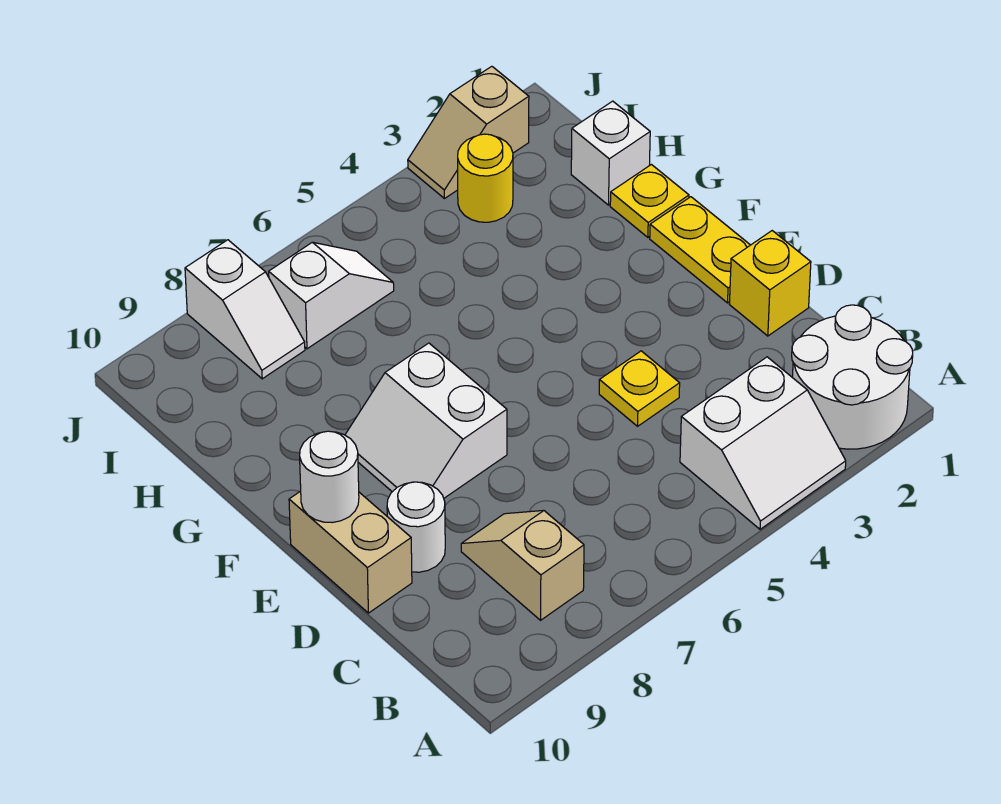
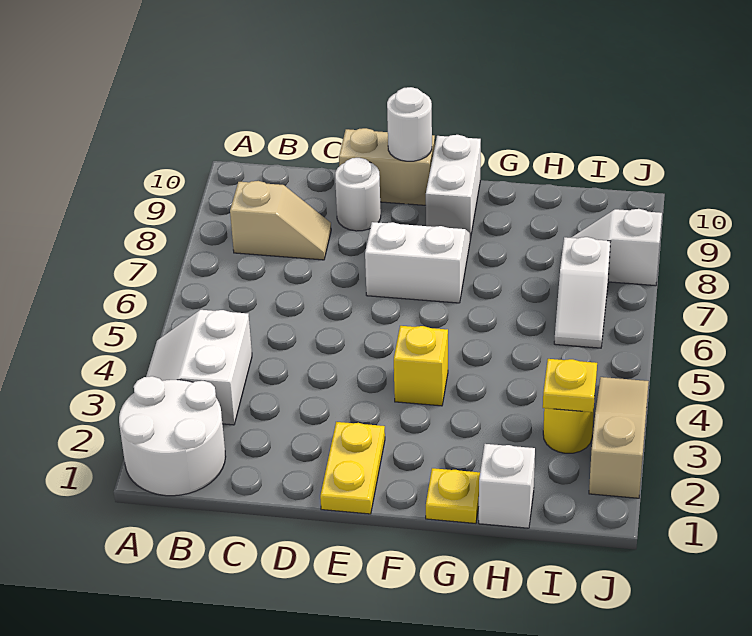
yellow brick D1 level 1 -> yellow brick F4 level 1
yellow plate D4 level 1 -> yellow plate I3 level 2
yellow plate E1:F1 level 1 -> yellow plate E1:E2 level 1
none -> white brick F9:F10 level 1
tan slope J2:J3 level 1 top 2 -> tan slope J2:J4 level 1 top 2

